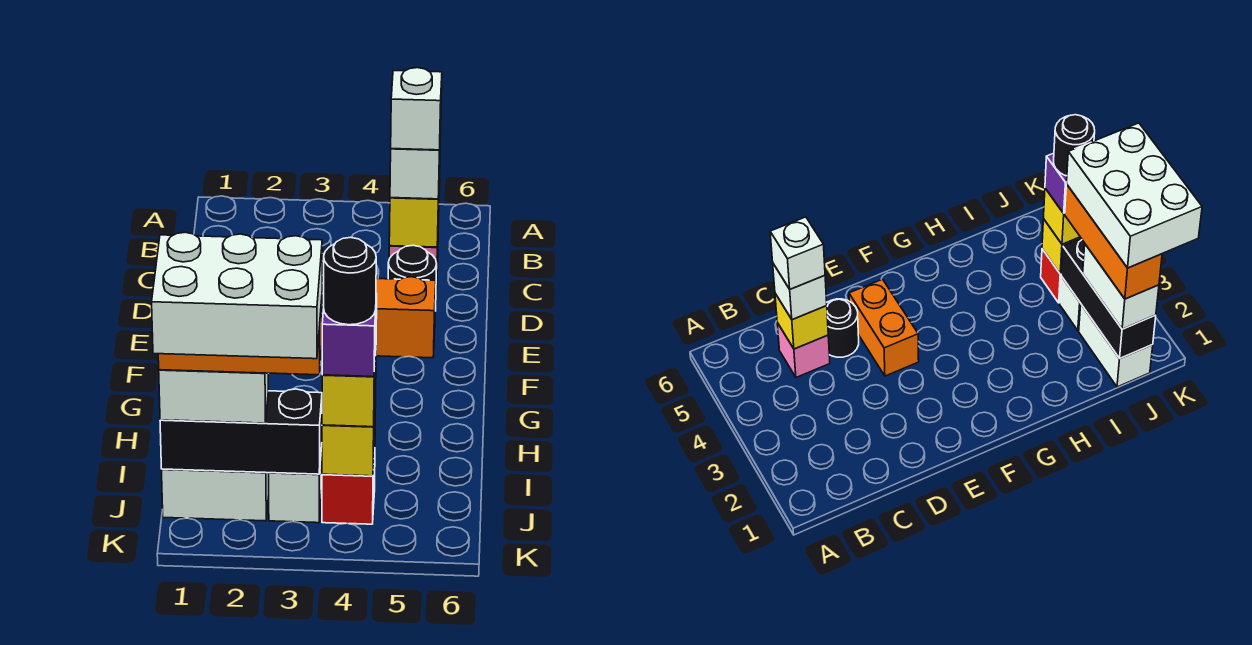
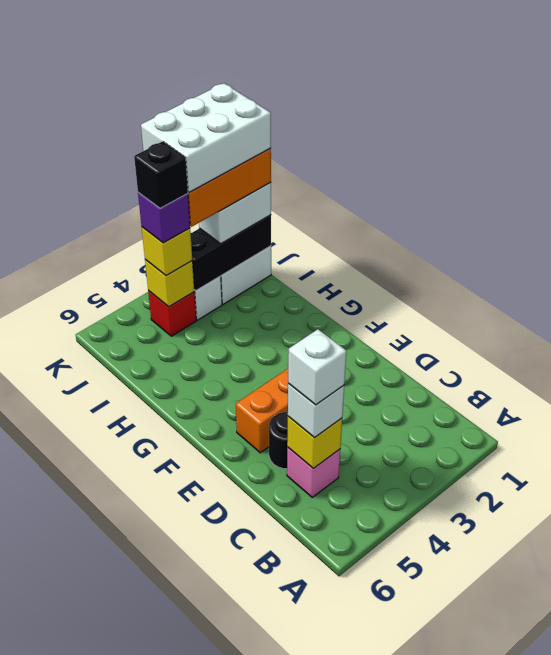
black round brick J4 level 5 -> black brick J4 level 5

